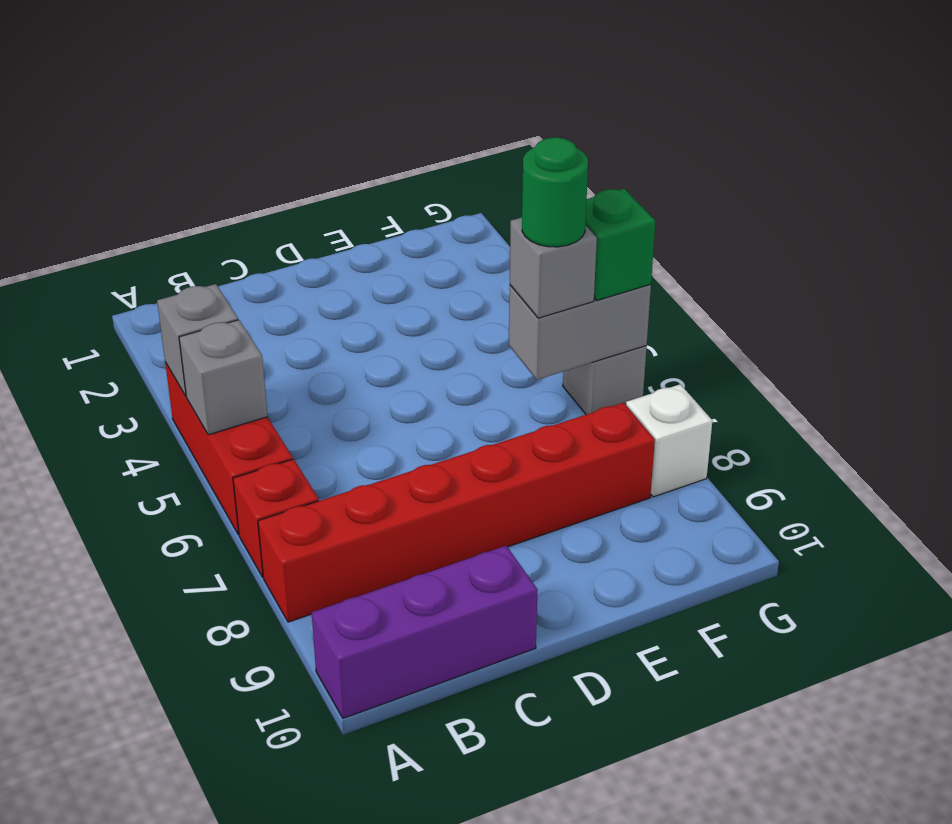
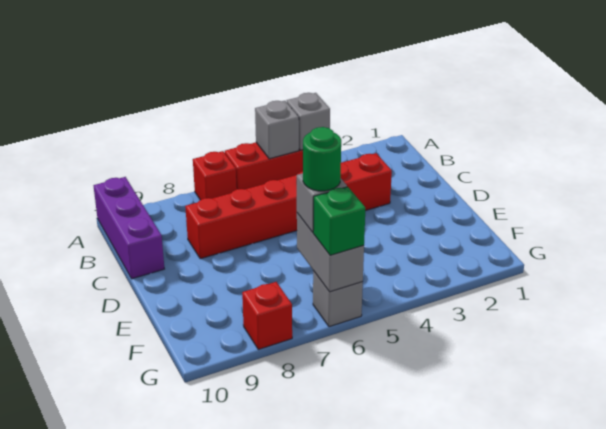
red brick A8:F8 level 1 -> red brick C3:C8 level 1
white brick G8 level 1 -> red brick G8 level 1

